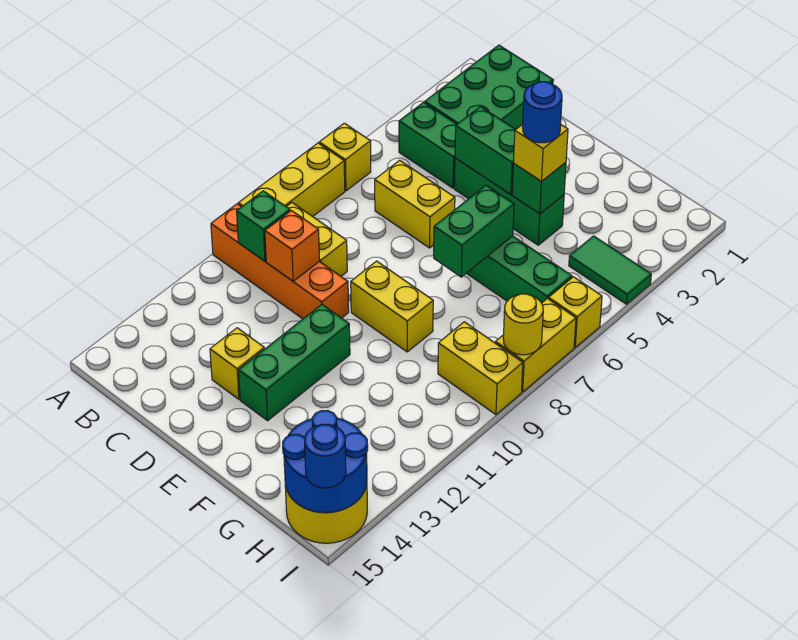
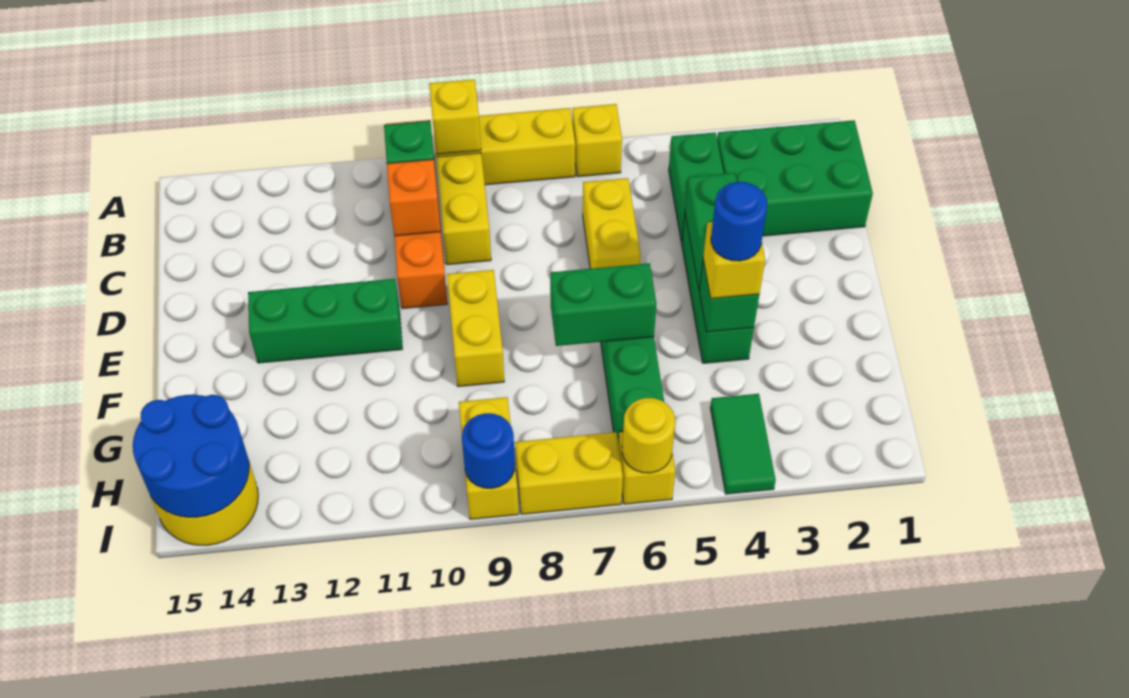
yellow brick D13 level 1 -> yellow brick A9 level 2
yellow round brick I8 level 2 -> yellow round brick I6 level 2
blue round brick I15 level 3 -> blue round brick I9 level 2

